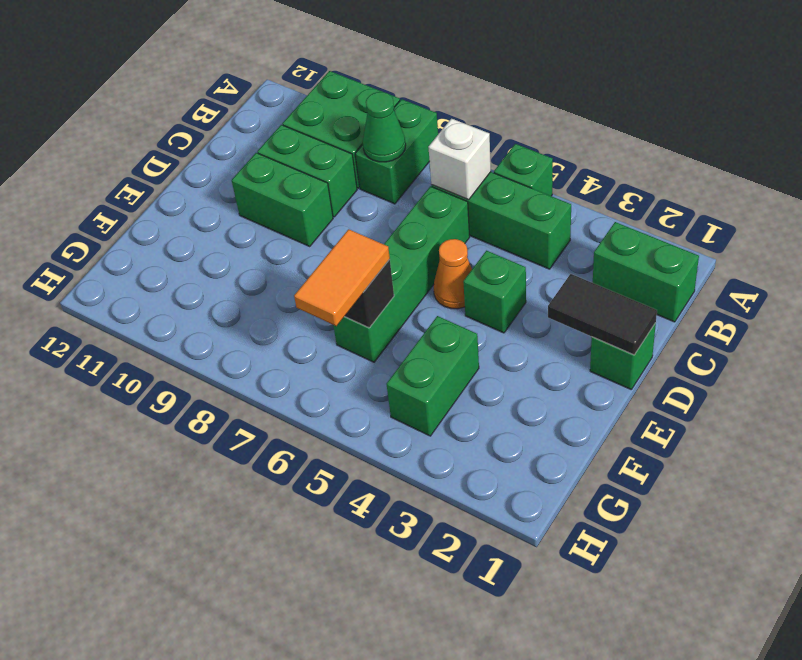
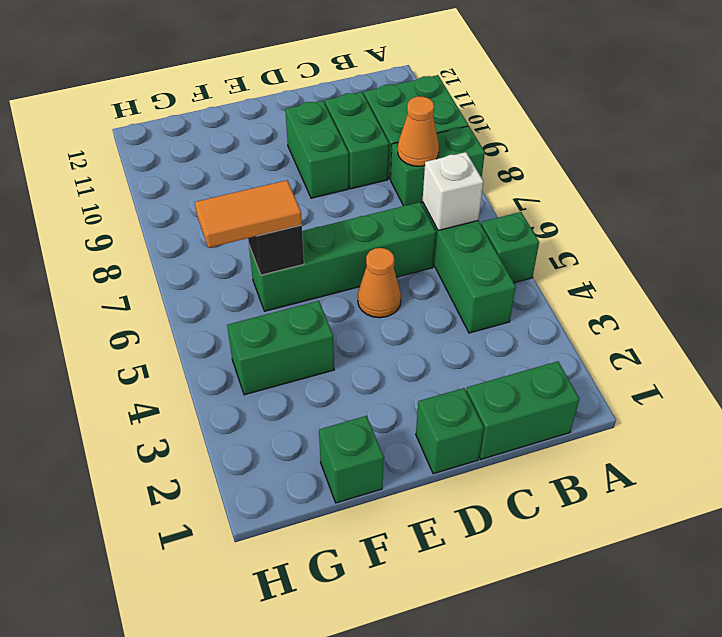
green brick B1:B2 level 1 -> green brick B1:C1 level 1
green cone B8 level 2 -> orange cone B8 level 2
black tile D1:D2 level 2 -> none
green brick D4 level 1 -> green brick F1 level 1

